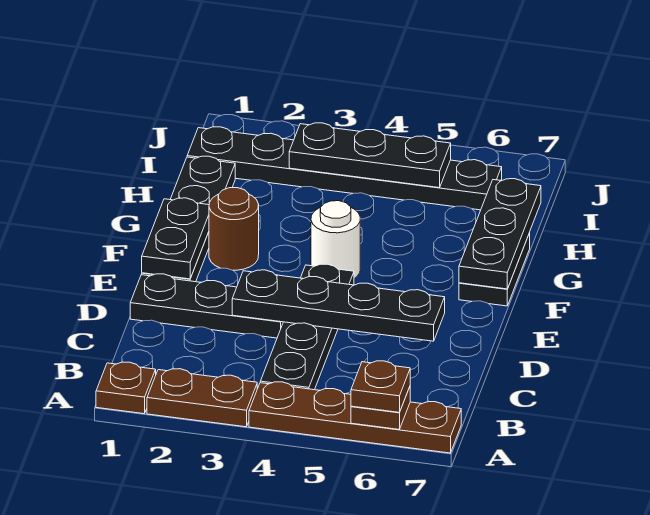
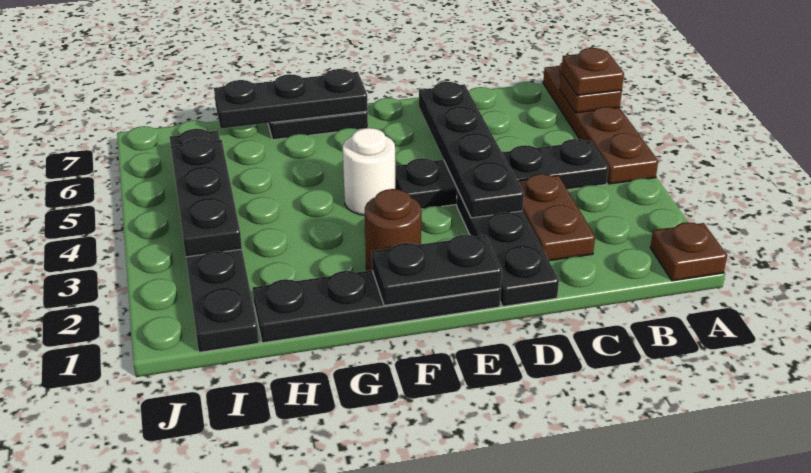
brown plate A2:A3 level 1 -> brown plate C2:C3 level 1

